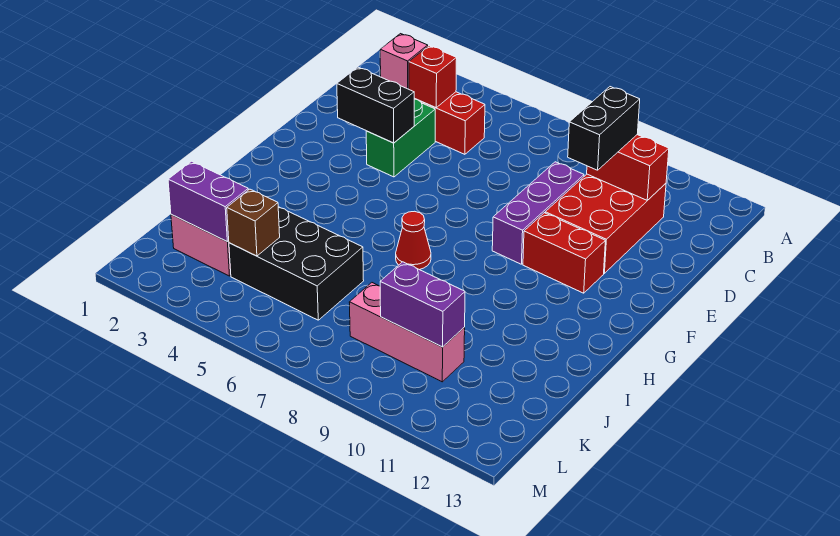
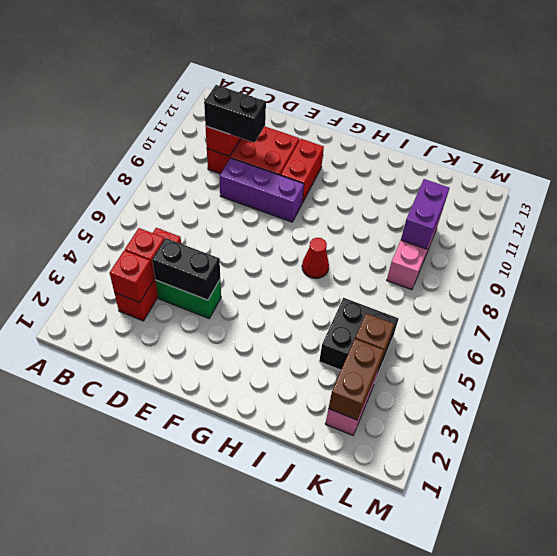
pink brick C3 level 2 -> red brick C3 level 2
black brick E3:E4 level 2 -> black brick D4:E4 level 2
black brick J4:K6 level 1 -> black brick J4:K5 level 1
purple brick K2:K3 level 2 -> brown brick K2:K3 level 2

